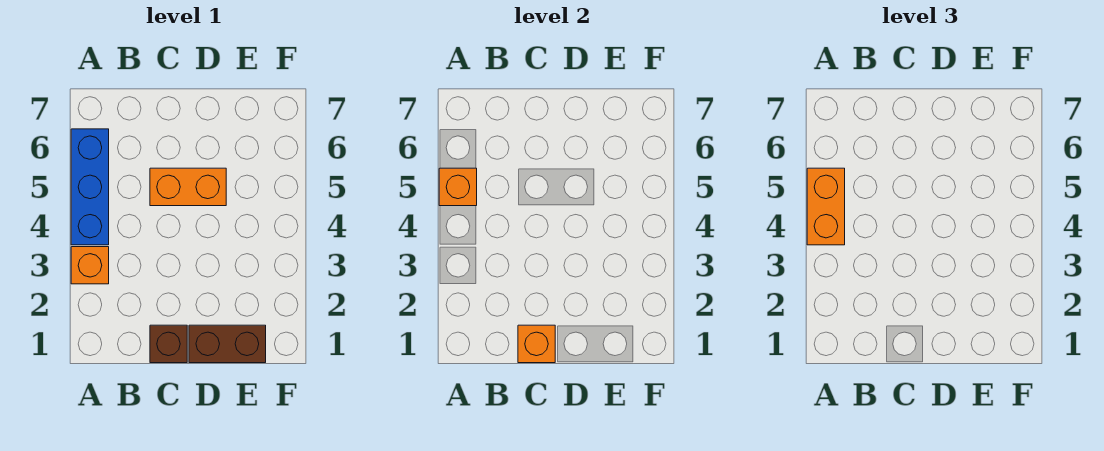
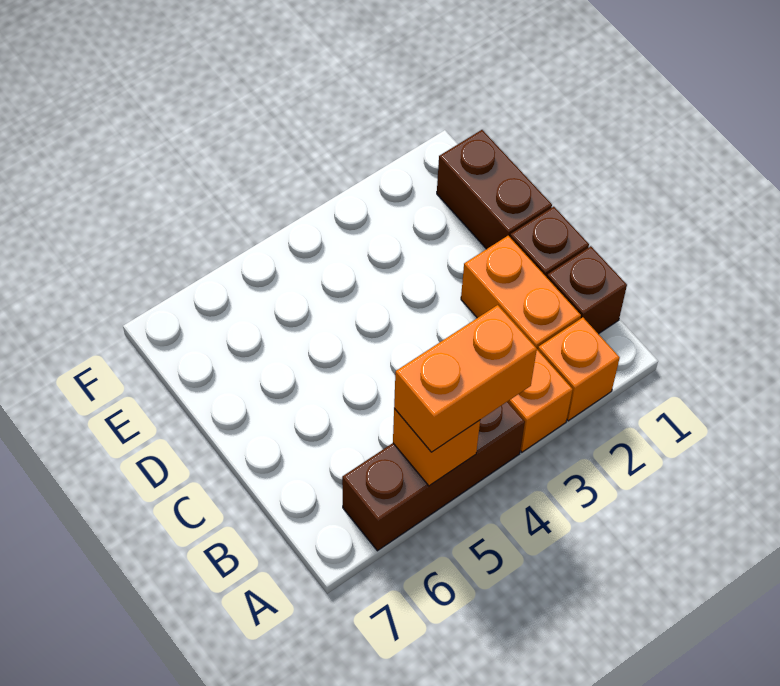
blue brick A4:A6 level 1 -> brown brick A4:A6 level 1
none -> brown brick B1 level 1
orange brick C1 level 2 -> orange brick A2 level 1
orange brick C5:D5 level 1 -> orange brick B2:C2 level 1

